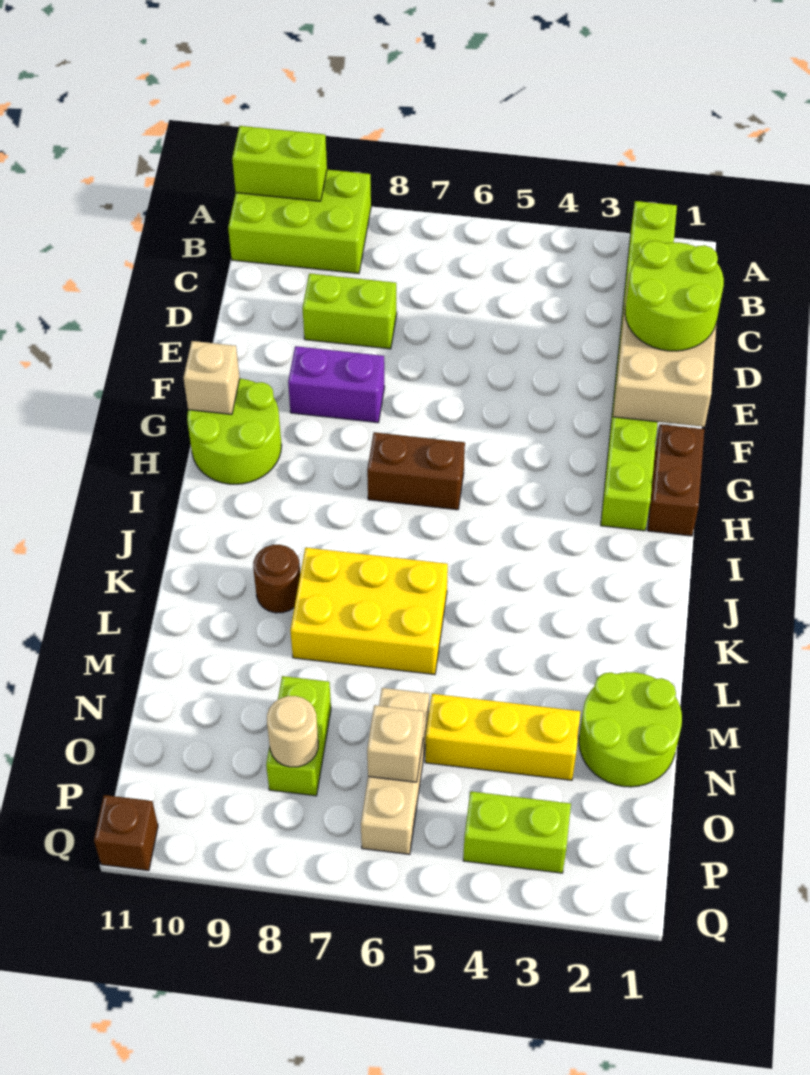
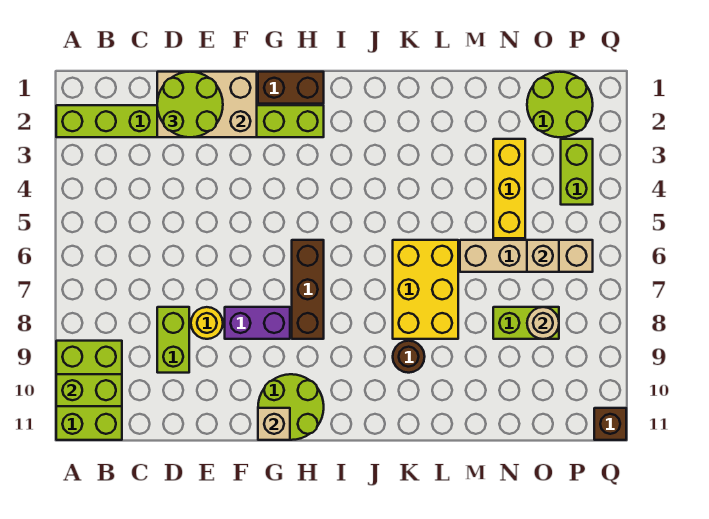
lime brick A10:A11 level 2 -> lime brick A10:B10 level 2
none -> yellow round brick E8 level 1
purple brick F8:F9 level 1 -> purple brick F8:G8 level 1
brown brick H6:H7 level 1 -> brown brick H6:H8 level 1
lime round brick M1:N2 level 1 -> lime round brick O1:P2 level 1
tan brick N6:P6 level 1 -> tan brick M6:P6 level 1

